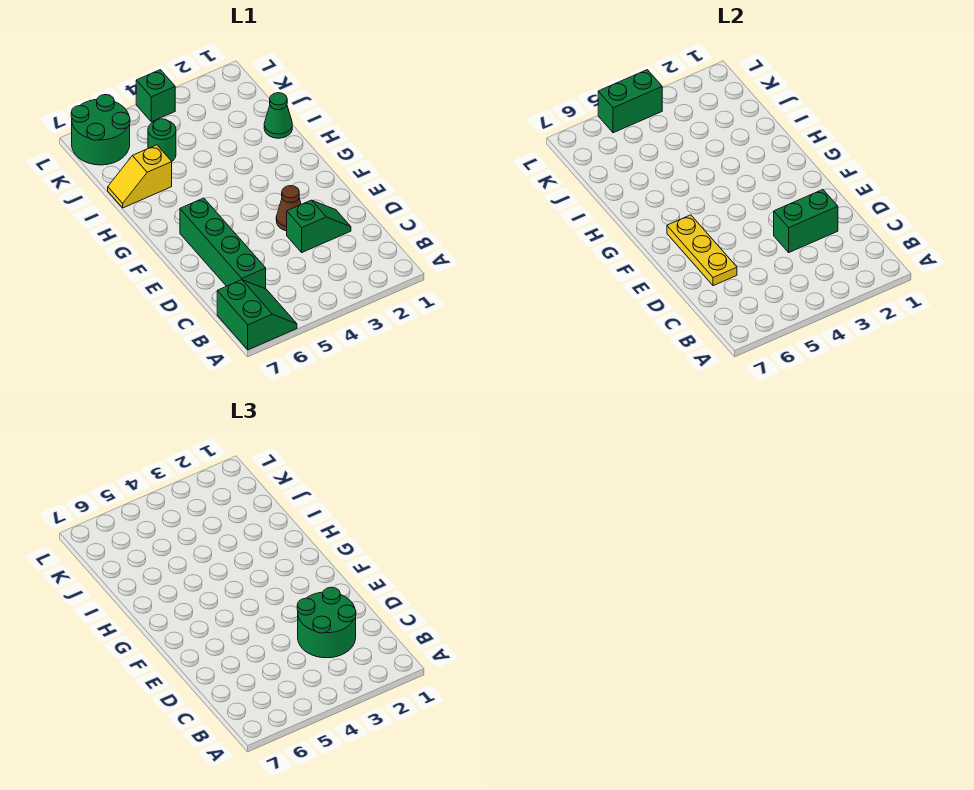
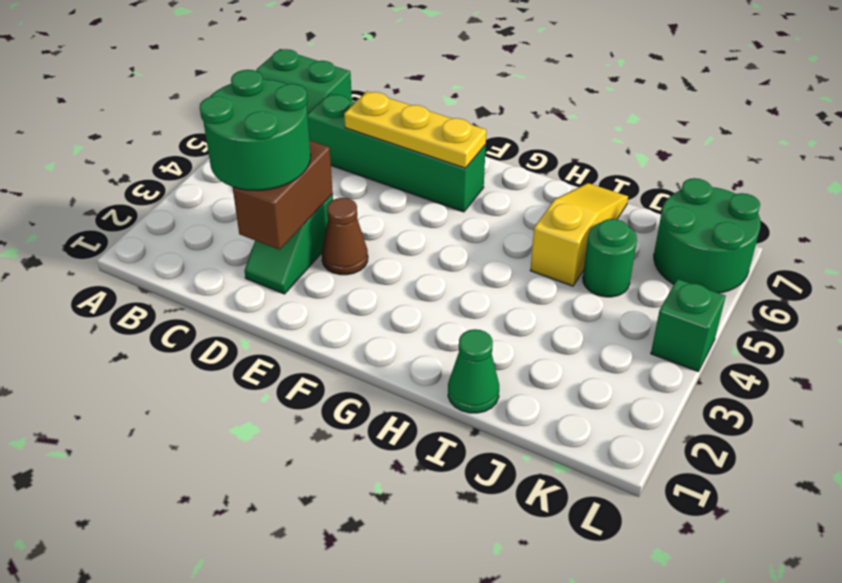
green brick D2:D3 level 2 -> brown brick D2:D3 level 2
yellow slope I6:I7 level 1 top 6 -> yellow slope I5:I7 level 1 top 5
green brick L4:L5 level 2 -> none

